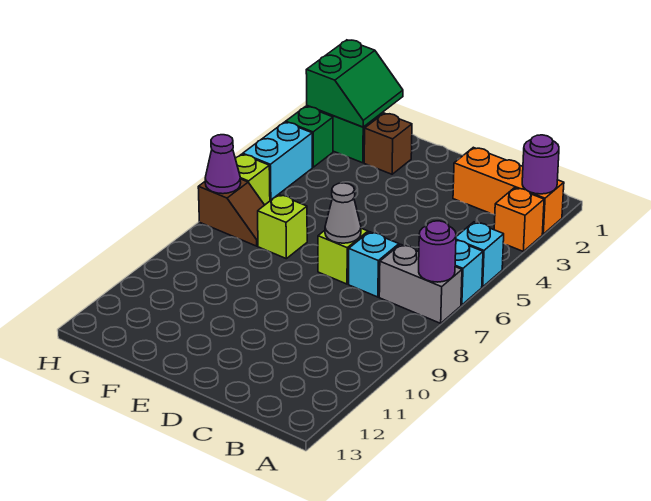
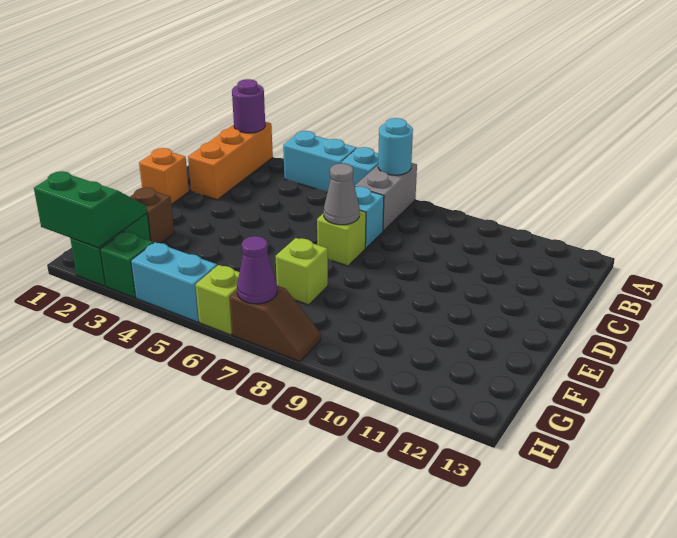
orange brick A3 level 1 -> orange brick D1 level 1
cyan brick A5 level 1 -> cyan brick A4:A5 level 1
purple round brick A7 level 2 -> cyan round brick A7 level 2
brown slope G7:H7 level 1 top H -> brown slope H7:H8 level 1 top 7

